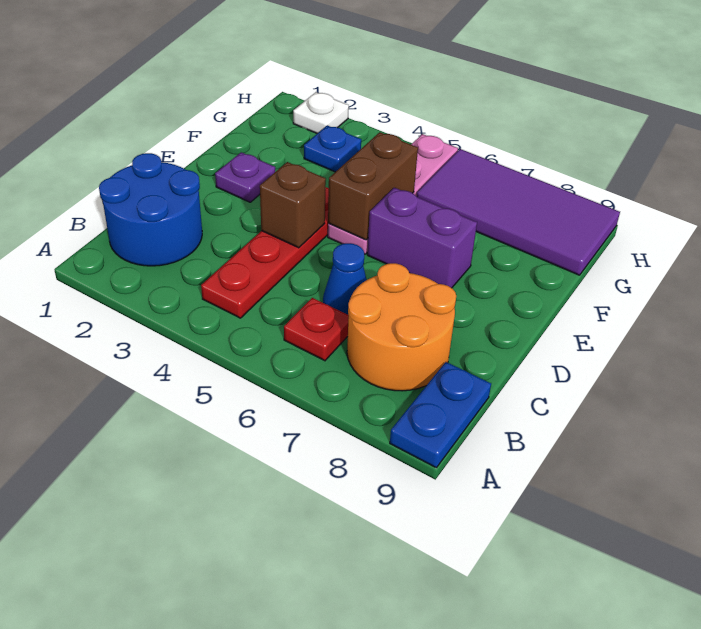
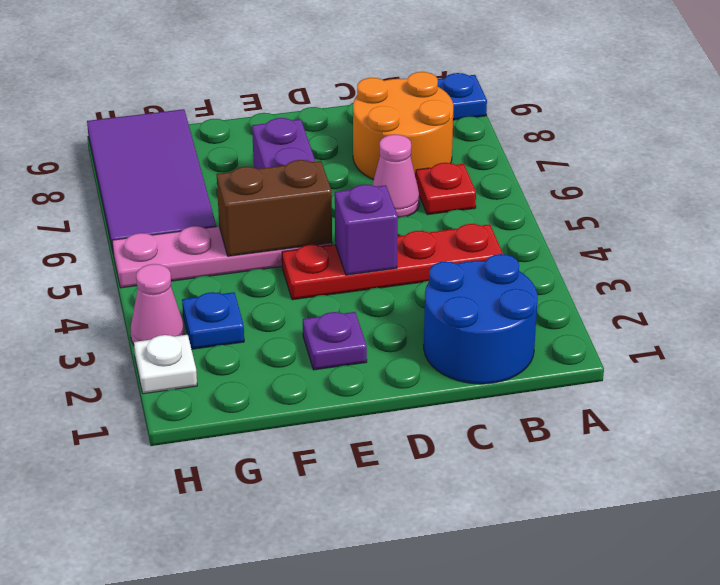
blue cone C6 level 1 -> pink cone C6 level 1
brown brick D4 level 2 -> purple brick D4 level 2
none -> pink cone H3 level 1

